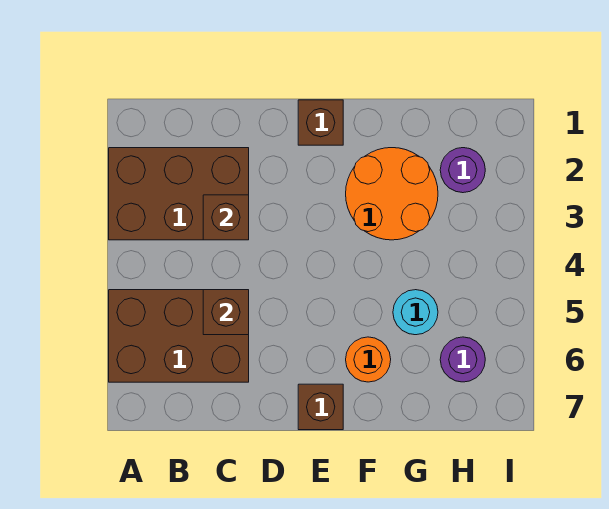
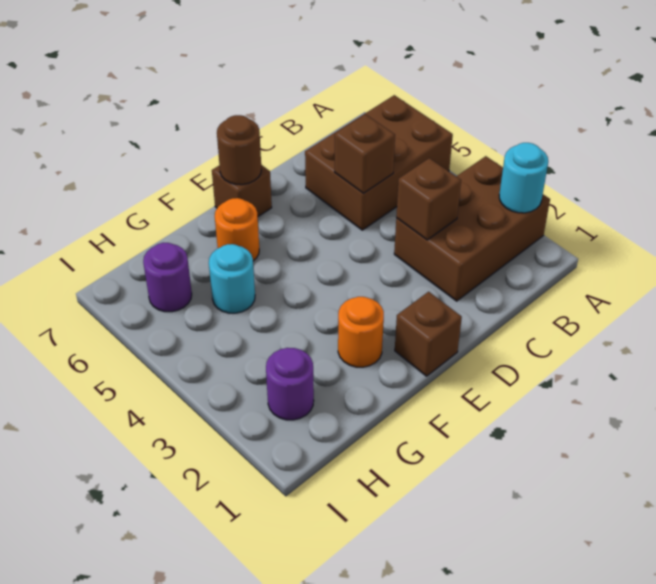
none -> cyan round brick A2 level 2
none -> brown round brick E7 level 2
orange round brick F2:G3 level 1 -> orange round brick F2 level 1

